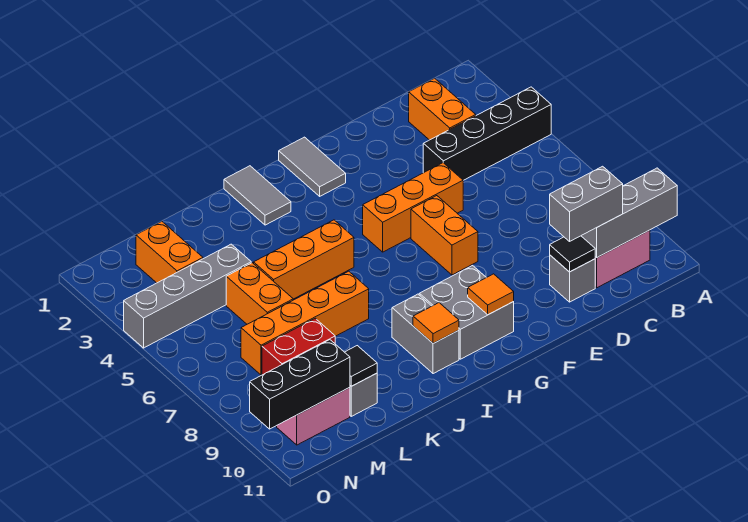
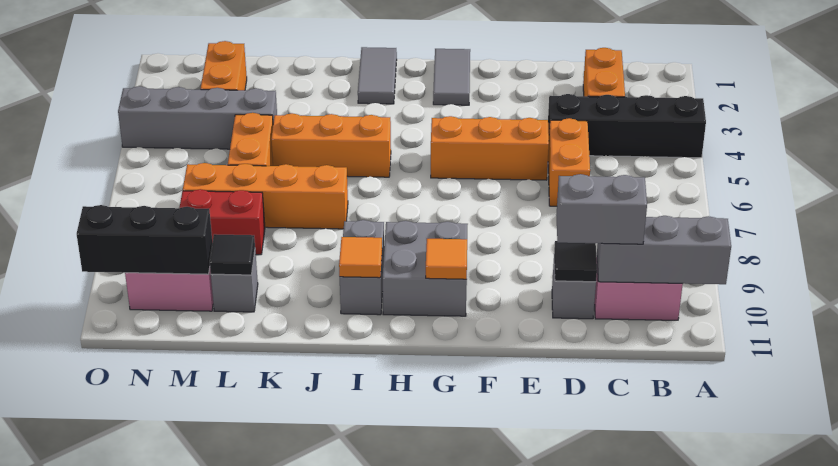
orange brick F6:F7 level 1 -> orange brick D5:D6 level 1

